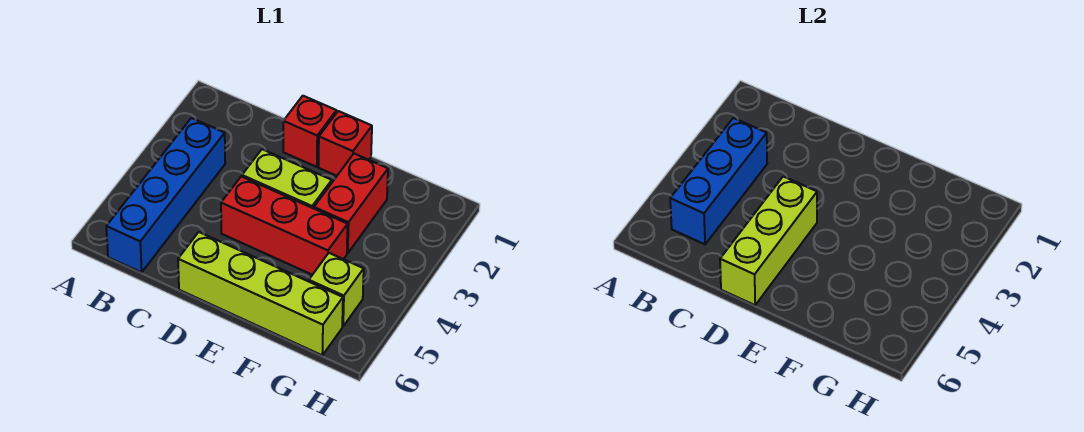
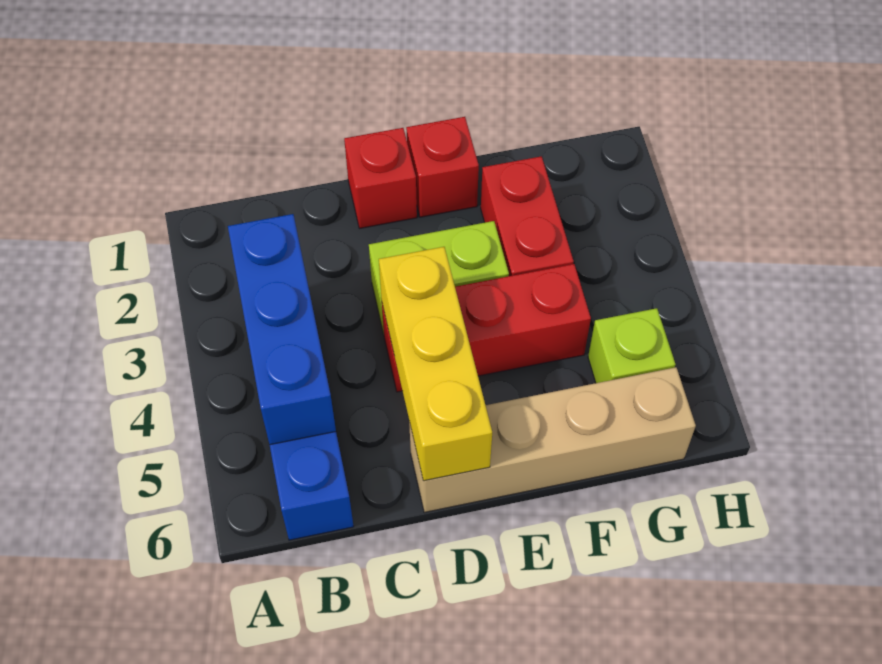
lime brick D4:D6 level 2 -> yellow brick D4:D6 level 2
lime brick D6:G6 level 1 -> tan brick D6:G6 level 1

